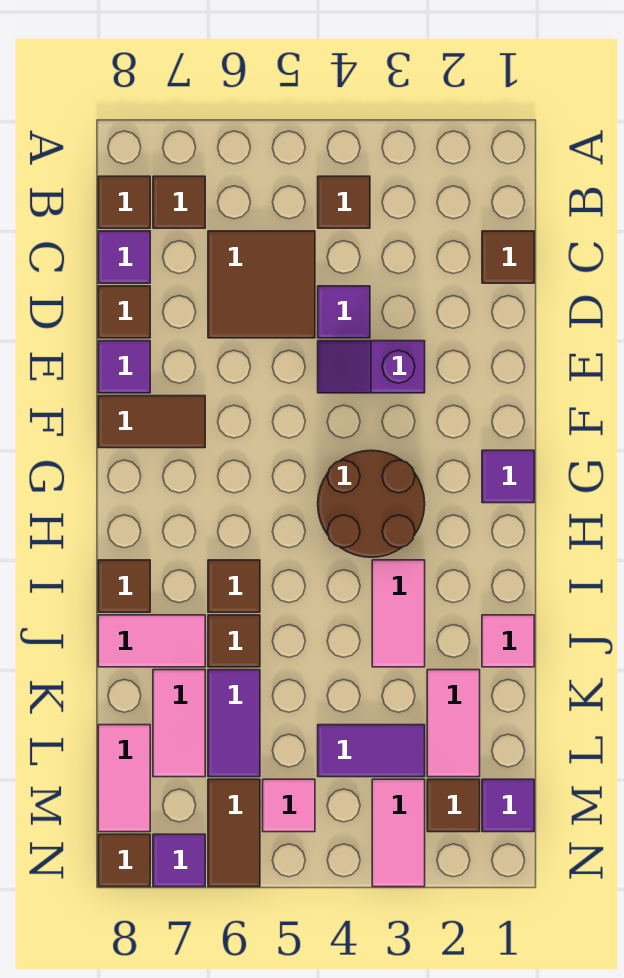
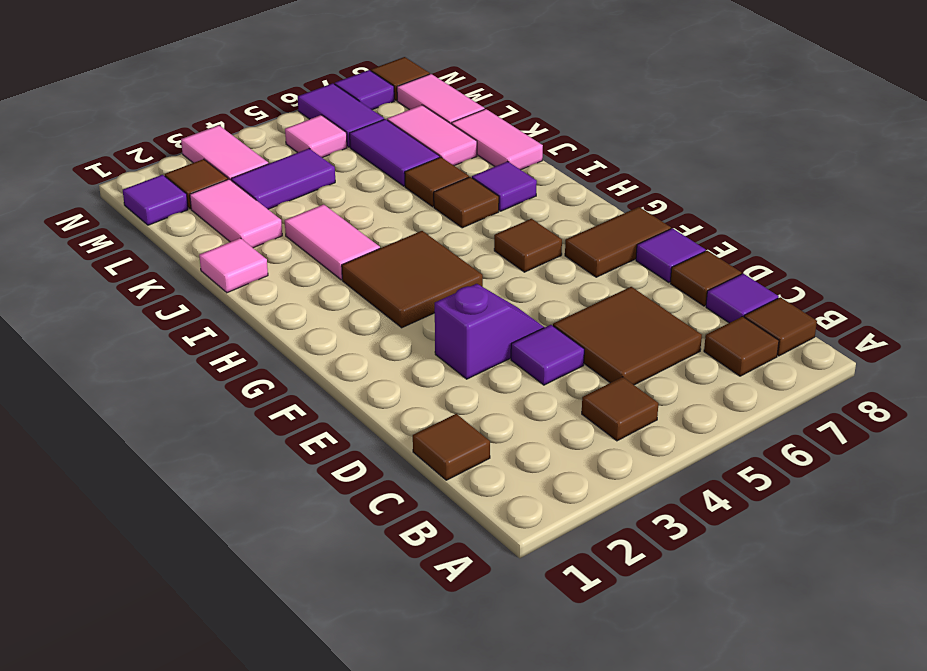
purple tile G1 level 1 -> purple tile I7 level 1
brown round brick G3:H4 level 1 -> brown tile G3:H4 level 1
brown tile I8 level 1 -> brown tile G6 level 1
pink tile J7:J8 level 1 -> pink tile J8:K8 level 1
brown tile M6:N6 level 1 -> purple tile M6:N6 level 1

